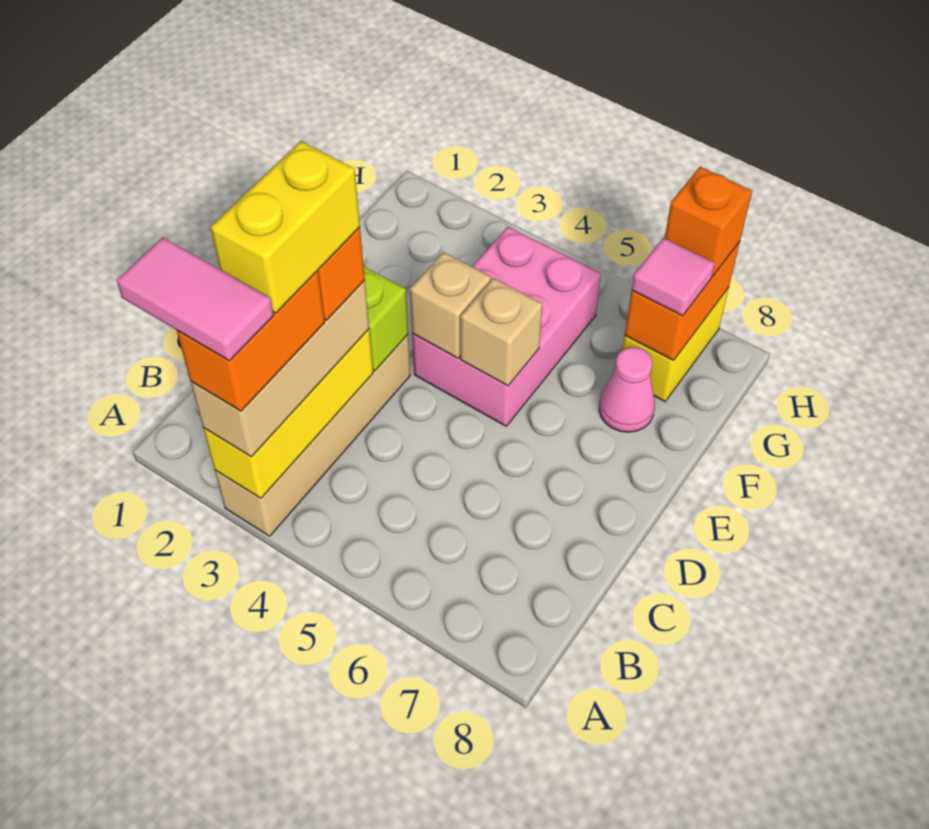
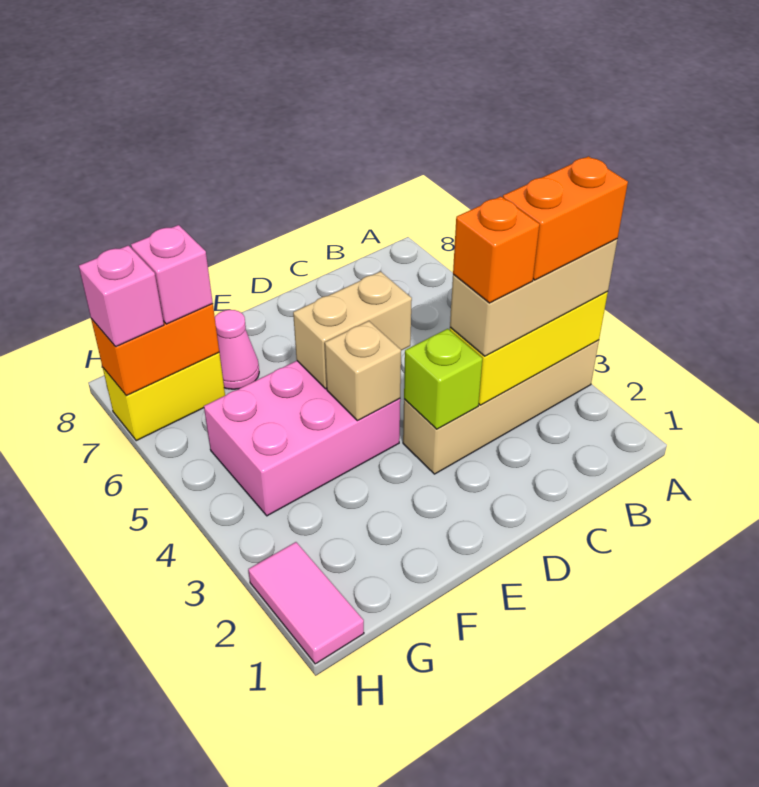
pink tile A2:A3 level 5 -> pink tile H1:H2 level 1
yellow brick B3:C3 level 5 -> none
tan brick E5 level 2 -> tan brick D5:E5 level 2
pink tile G7 level 3 -> pink brick G7 level 3
orange brick H7 level 3 -> pink brick H7 level 3

